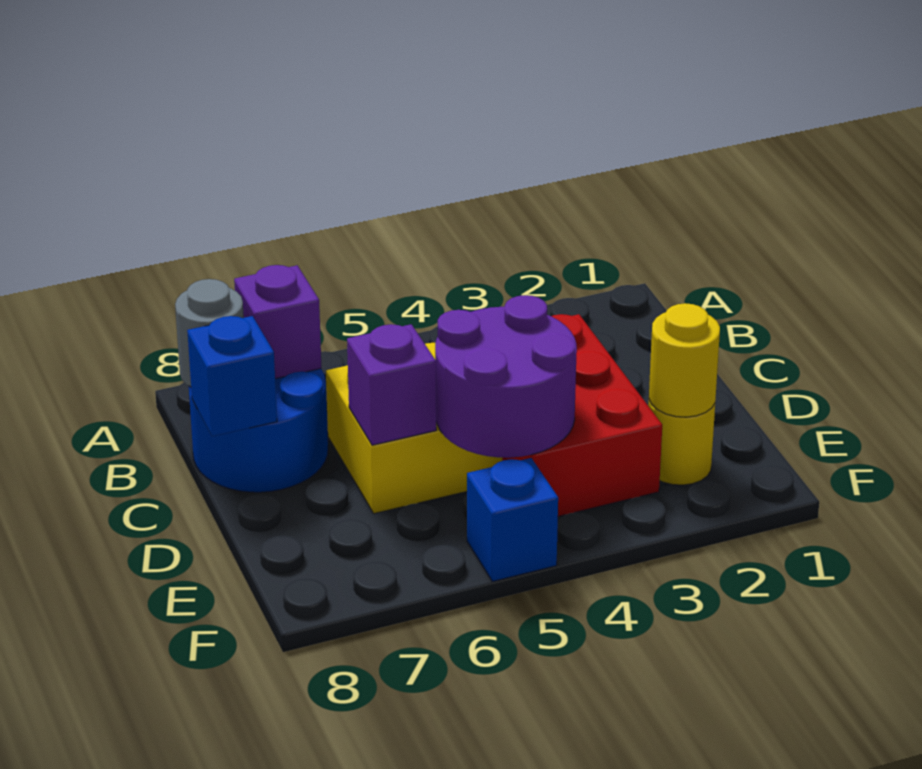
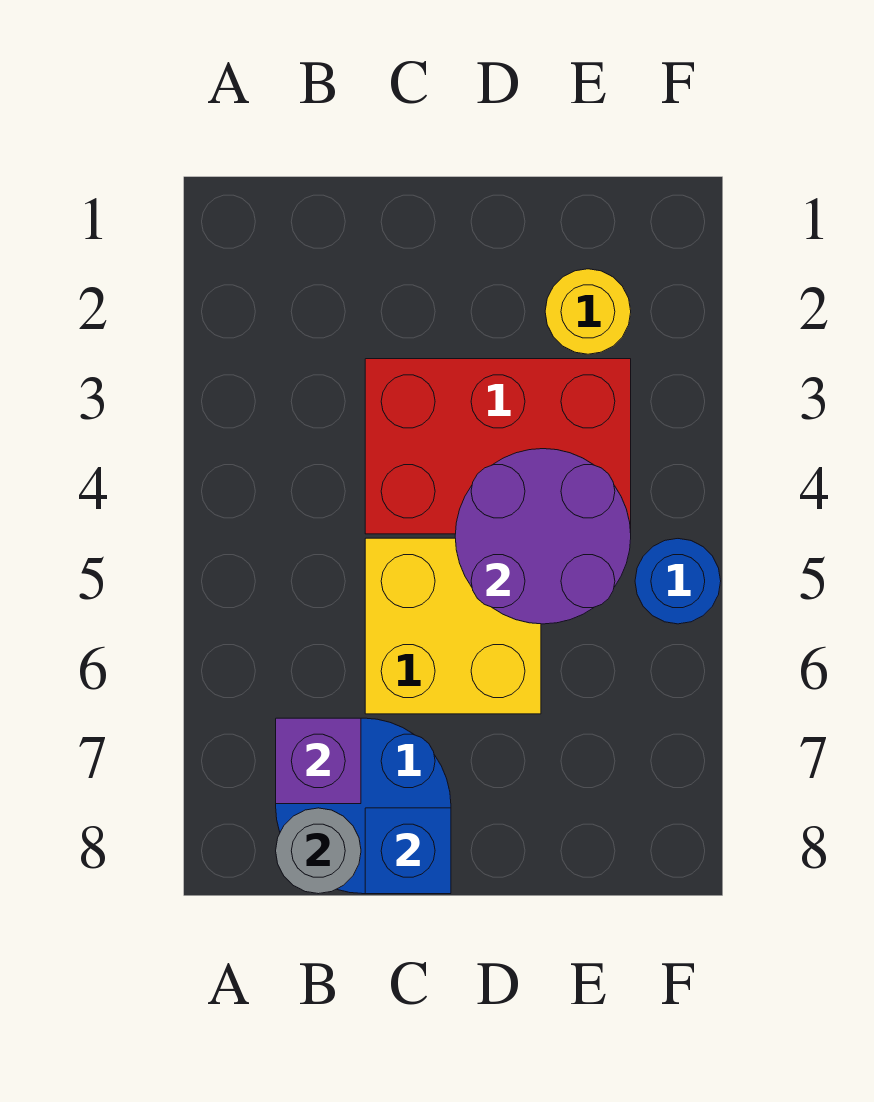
purple brick D6 level 2 -> none
yellow round brick E2 level 2 -> none
blue brick F5 level 1 -> blue round brick F5 level 1

